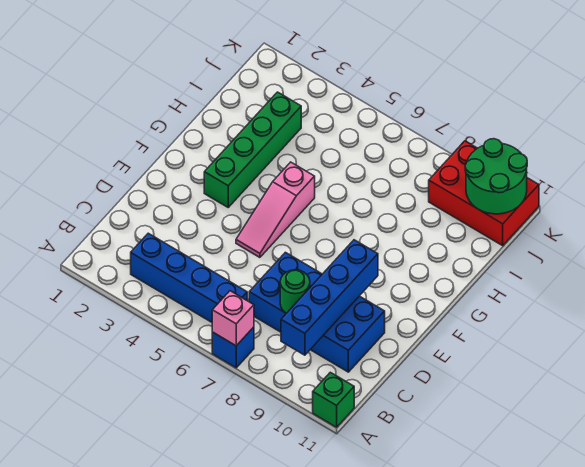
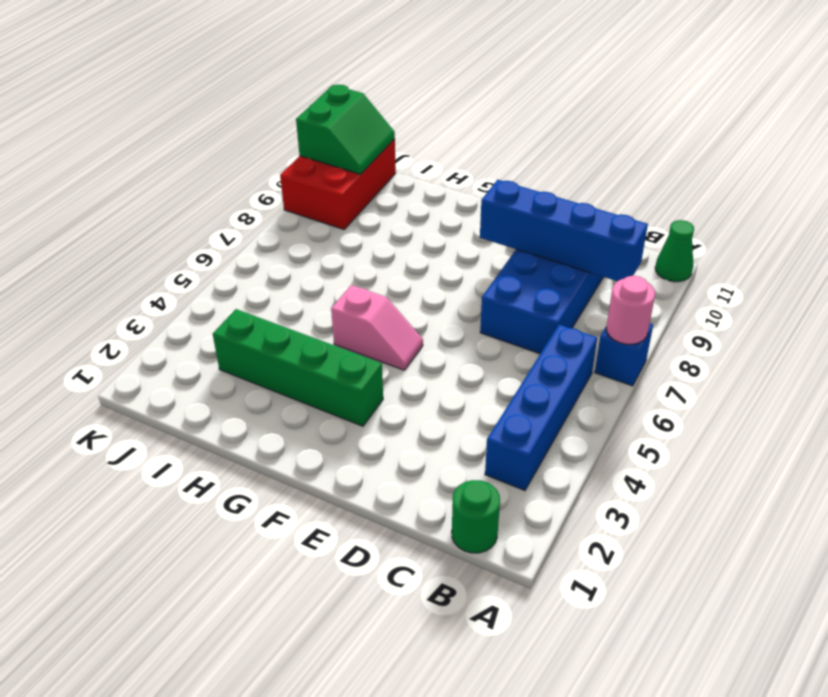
pink brick A7 level 2 -> pink round brick A7 level 2
green brick A11 level 1 -> green cone A11 level 1
green round brick C8 level 2 -> green round brick B1 level 1
pink slope E5:G5 level 1 top G -> pink slope F5:G5 level 1 top G
green round brick J10:K11 level 2 -> green slope J10:K11 level 2 top K

